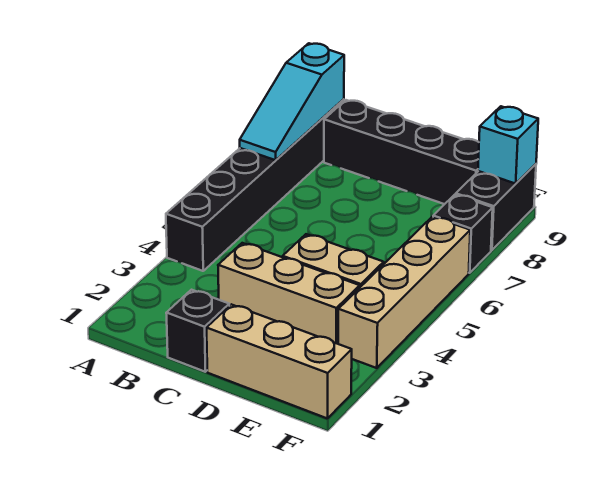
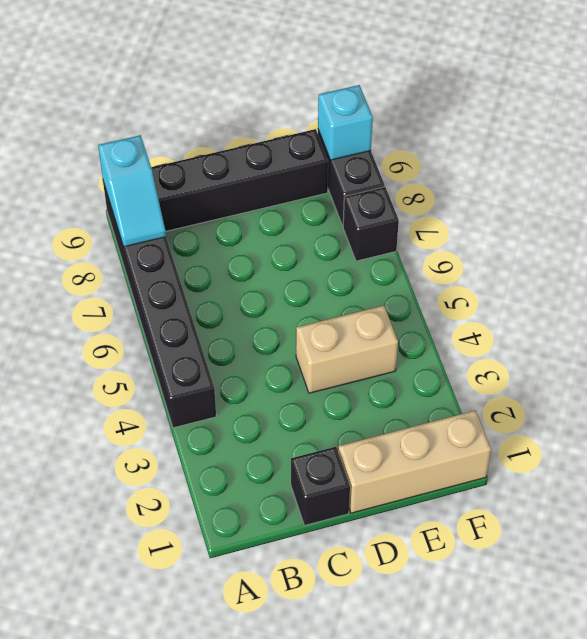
cyan slope A7:A9 level 2 top 9 -> cyan slope A8:A9 level 2 top 9
tan brick C3:E3 level 1 -> none
tan brick F3:F6 level 1 -> none

